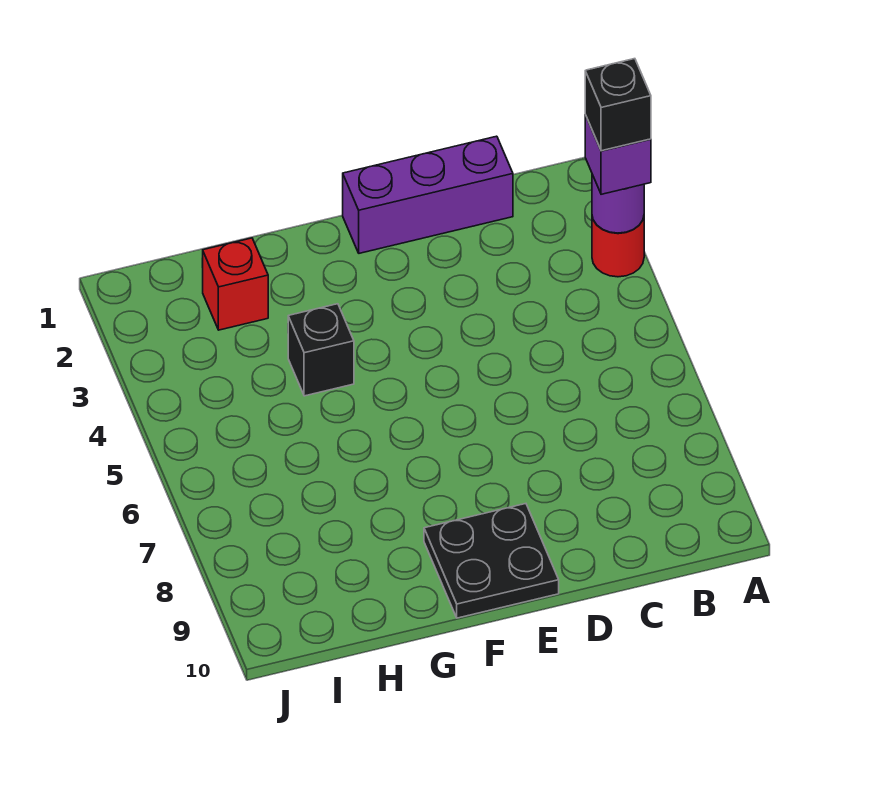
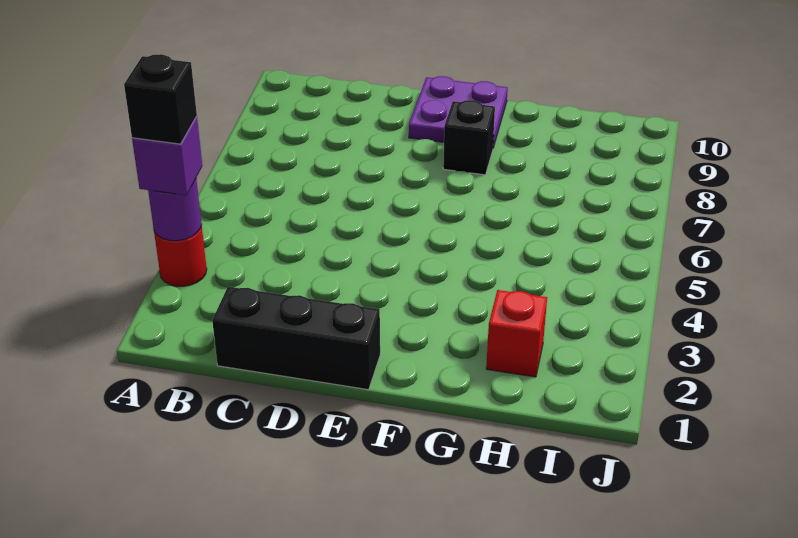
purple brick C1:E1 level 1 -> black brick C1:E1 level 1
black plate E9:F10 level 1 -> purple plate E9:F10 level 1
black brick G4 level 1 -> black brick F8 level 1

